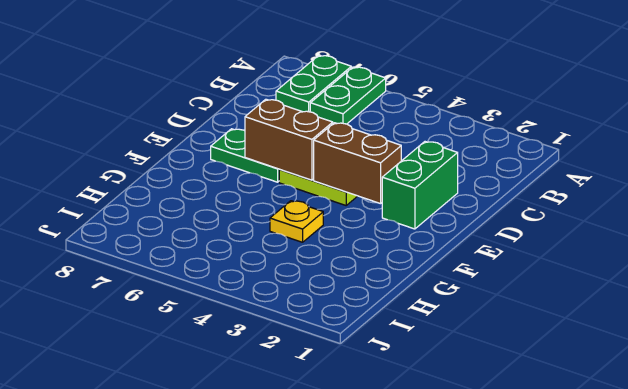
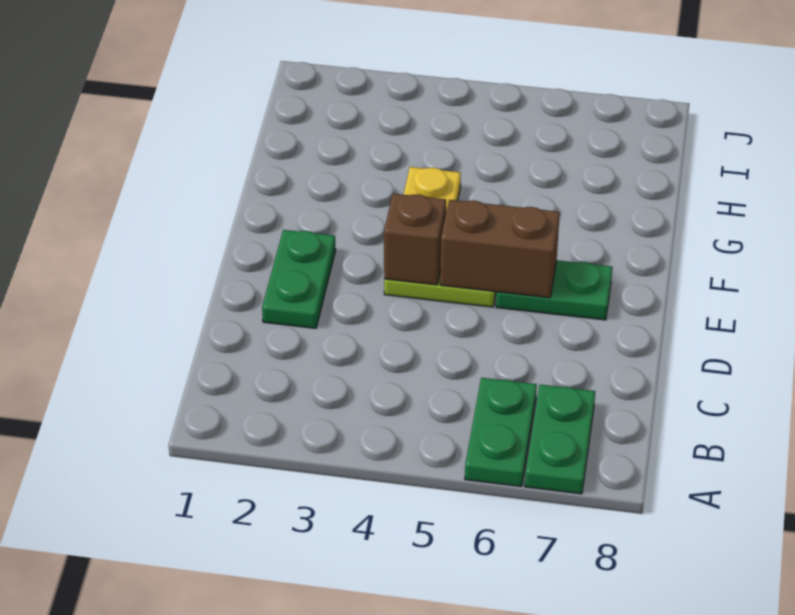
green brick D2:E2 level 1 -> green plate D2:E2 level 1
brown brick E3:E4 level 2 -> brown brick E4 level 2

